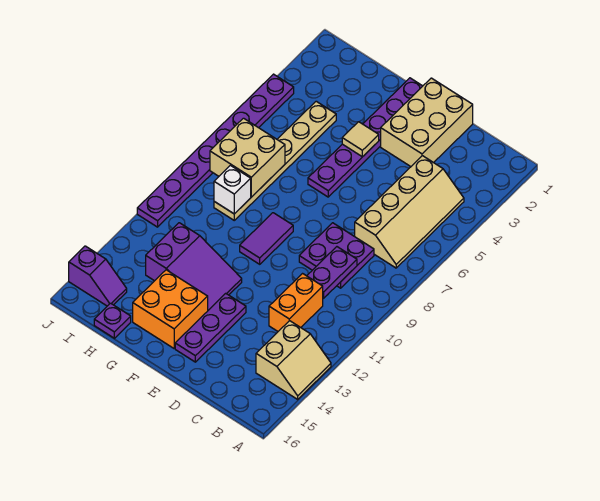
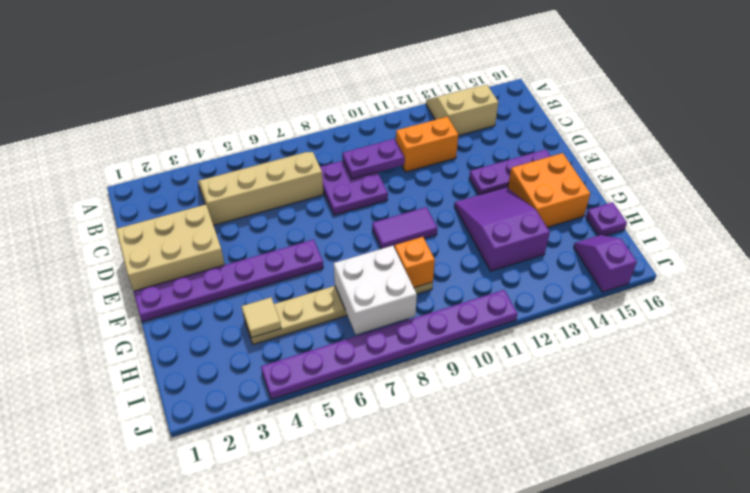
tan tile F4 level 2 -> tan tile H4 level 2
tan brick H7:I8 level 2 -> white brick H7:I8 level 2
white brick H9 level 2 -> orange brick H9 level 2

